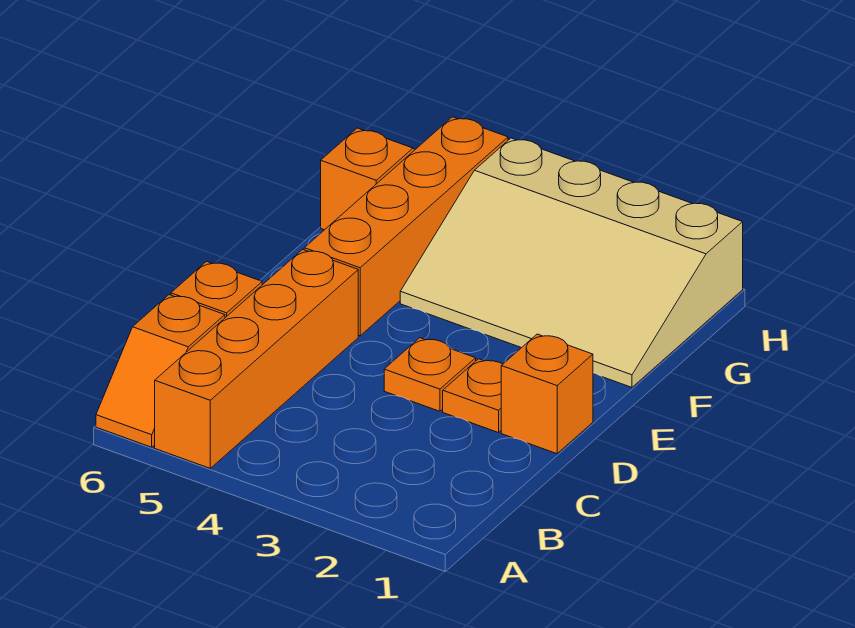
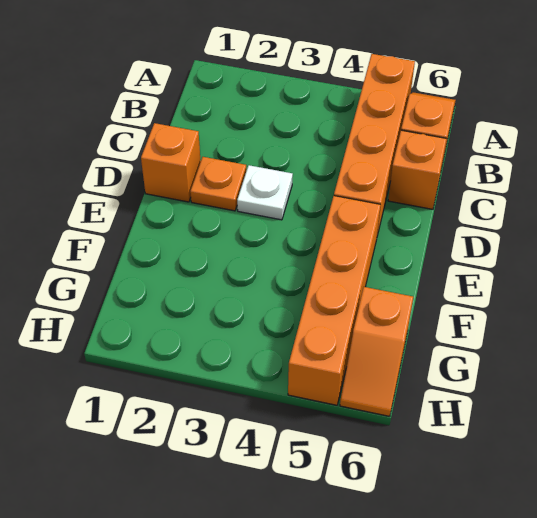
orange plate D3 level 1 -> white plate D3 level 1
tan slope F1:H4 level 1 top H -> none

